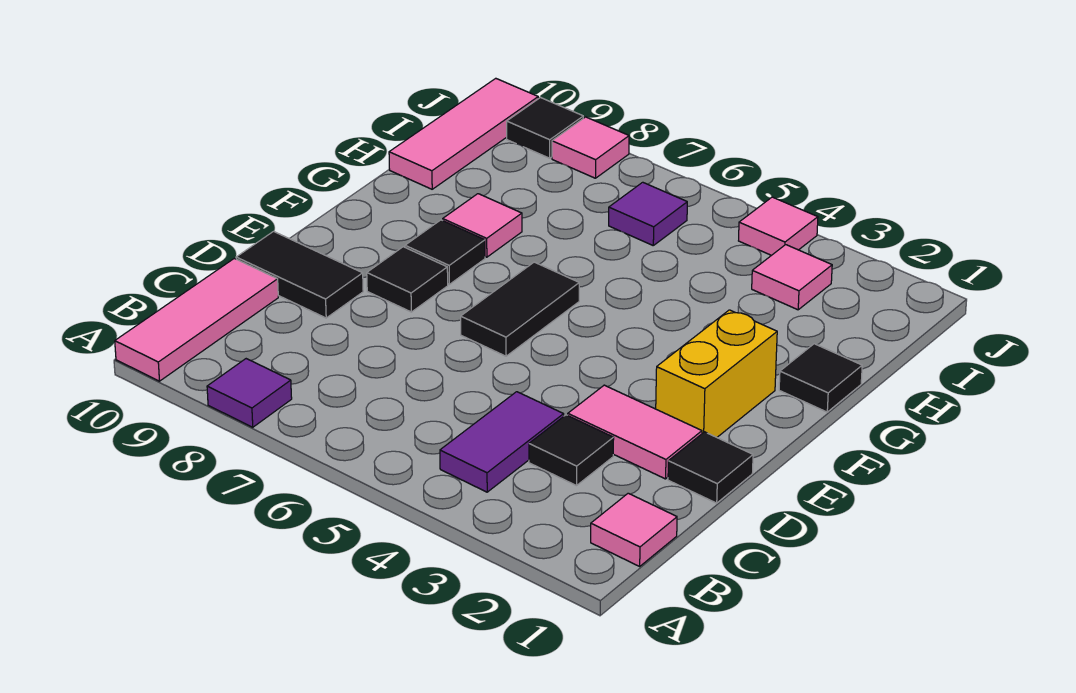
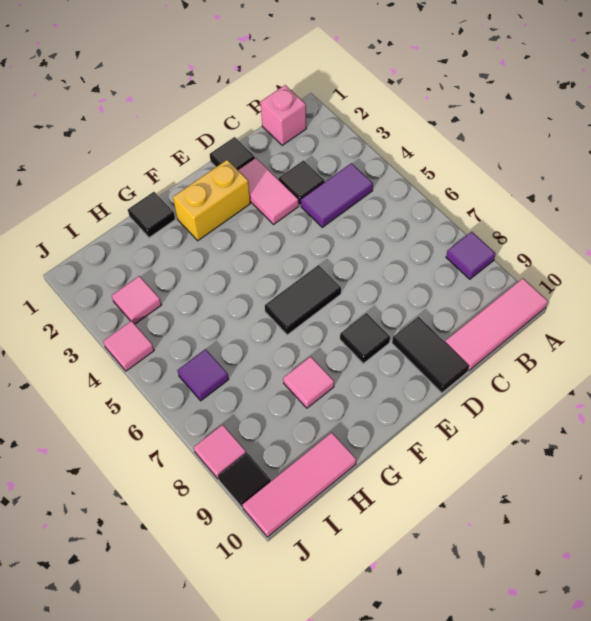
pink tile B1 level 1 -> pink brick B1 level 1
black tile F8 level 1 -> none

